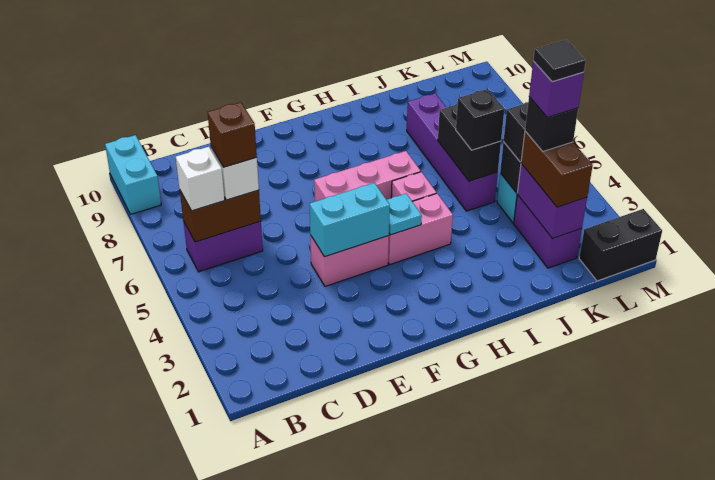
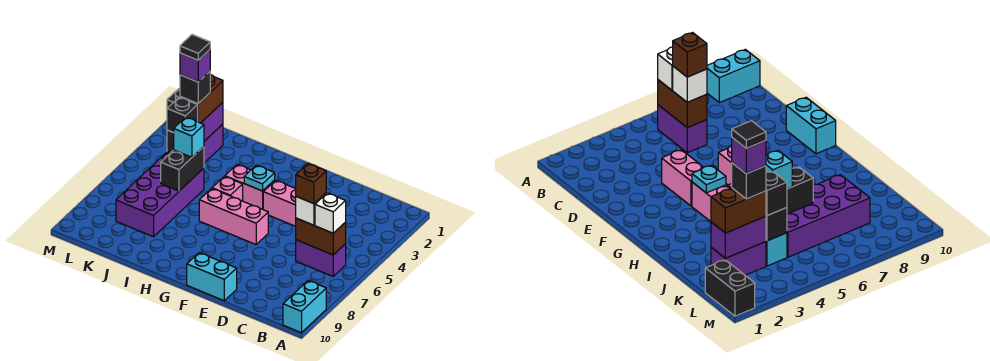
cyan brick E4:F4 level 2 -> cyan brick E10:F10 level 1
purple brick J5:J8 level 1 -> purple brick J5:K8 level 1
black brick J5 level 3 -> cyan brick J5 level 3

